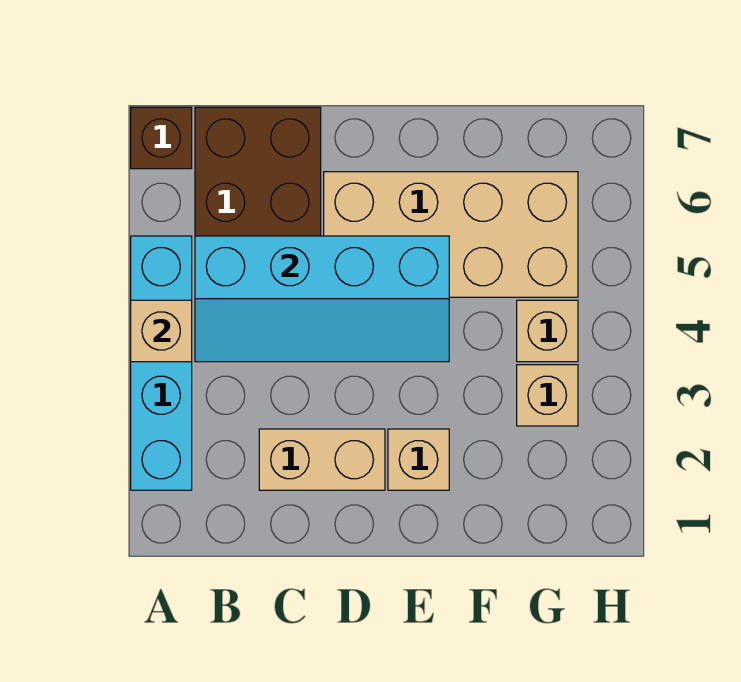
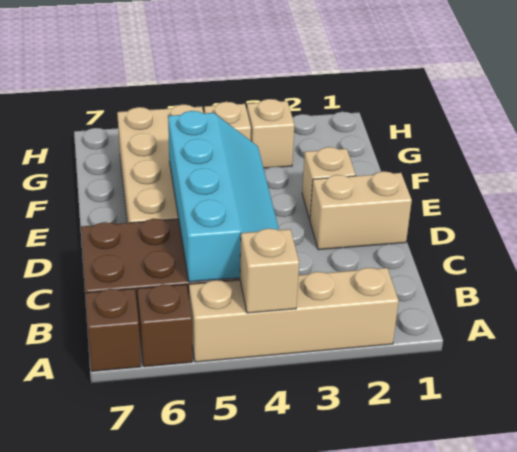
cyan brick A2:A5 level 1 -> tan brick A2:A5 level 1
none -> brown brick A6 level 1
tan brick C2:D2 level 1 -> tan brick D1:D2 level 1

